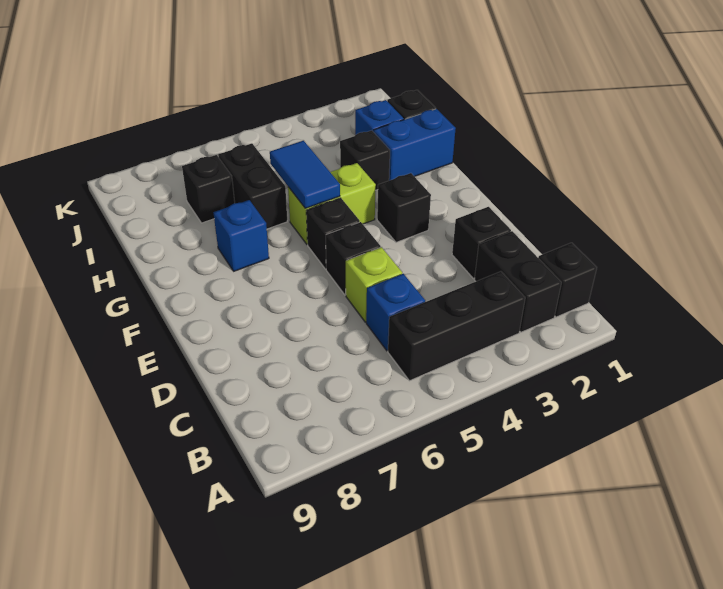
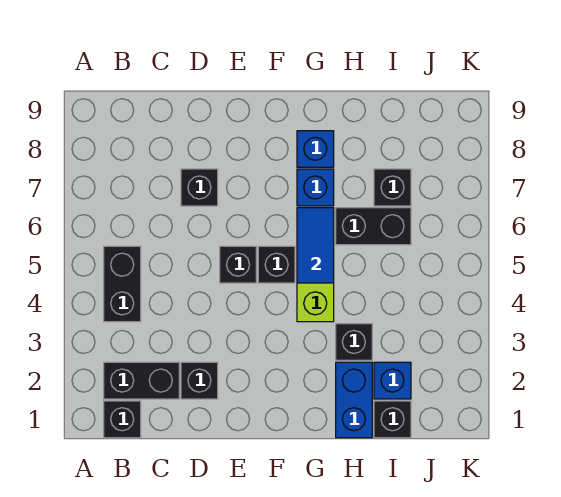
black brick B3:B5 level 1 -> black brick B4:B5 level 1
blue brick C5 level 1 -> blue brick G8 level 1
lime brick D5 level 1 -> none
black brick F3 level 1 -> black brick D7 level 1
blue tile G5:H5 level 2 -> blue tile G5:G6 level 2

